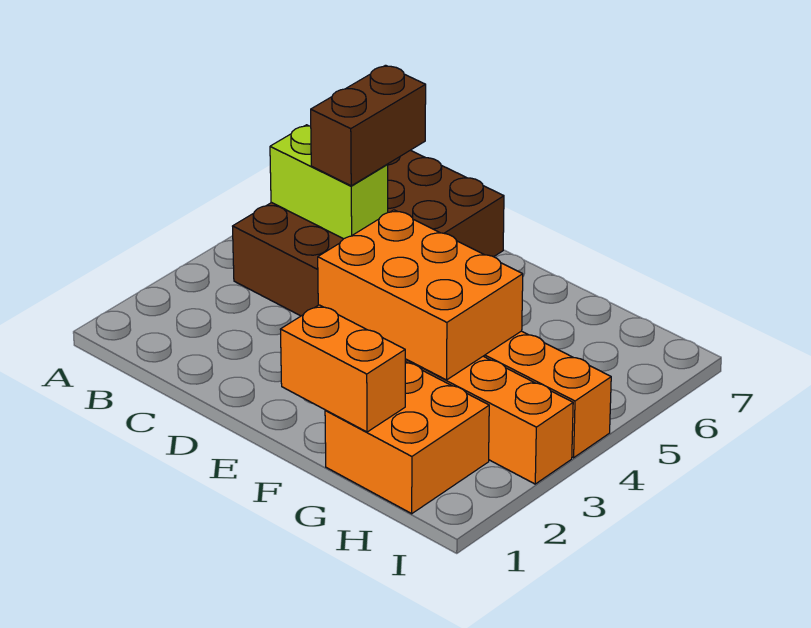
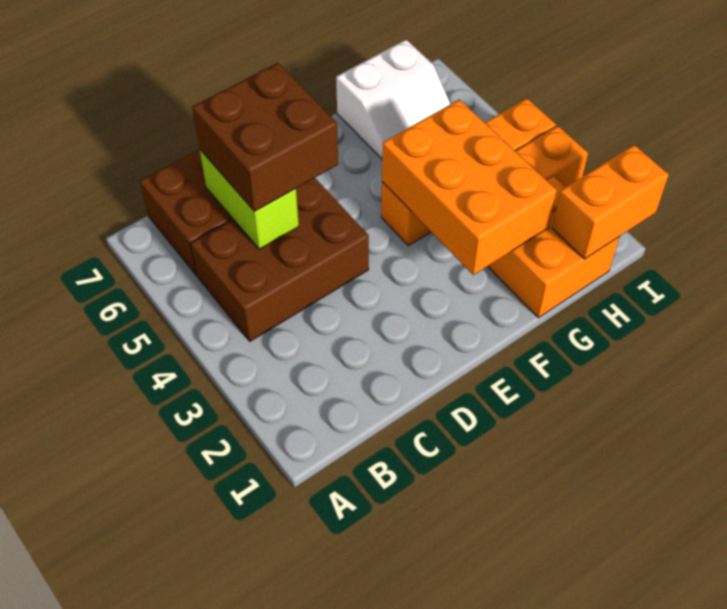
lime brick B5:C5 level 2 -> lime brick C5:C6 level 2
brown brick C5:C6 level 3 -> brown brick C5:D6 level 3
orange brick E3:G4 level 2 -> orange brick F2:G4 level 2
orange brick F1:G1 level 2 -> orange brick H1:I1 level 2
none -> white slope G6:H7 level 1 top 7

